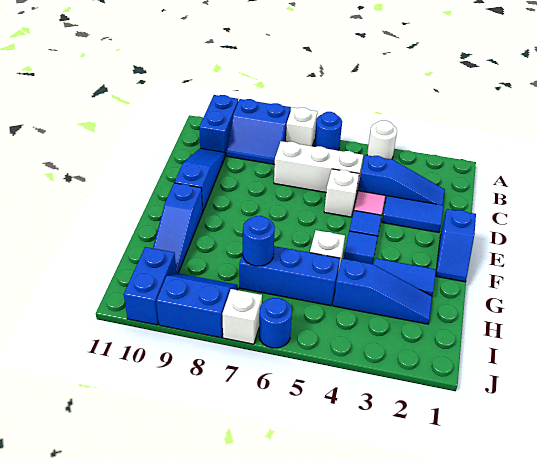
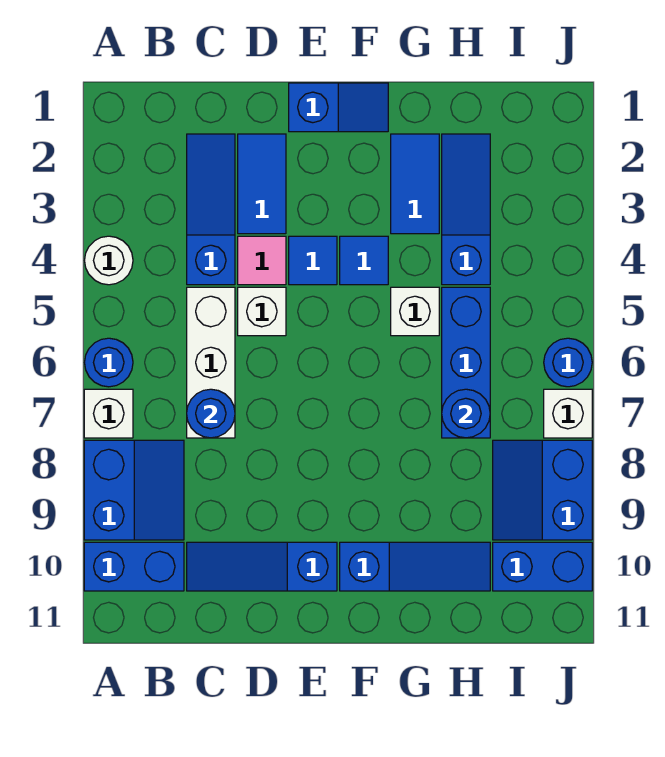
none -> blue round brick C7 level 2

